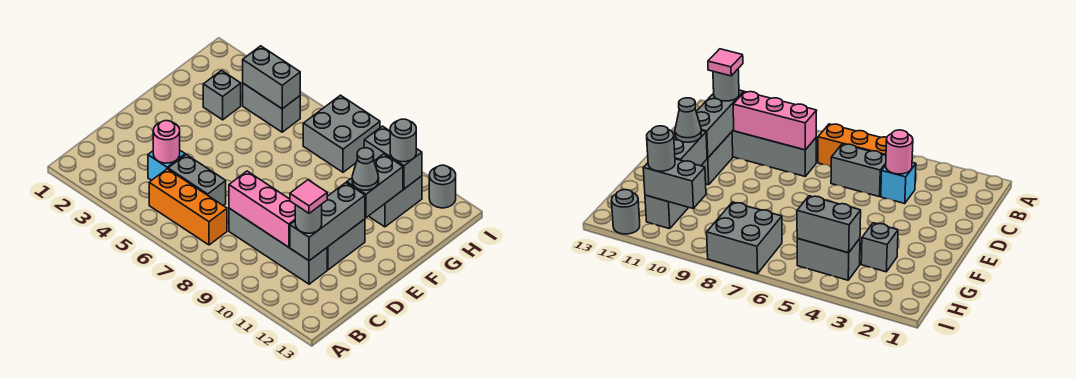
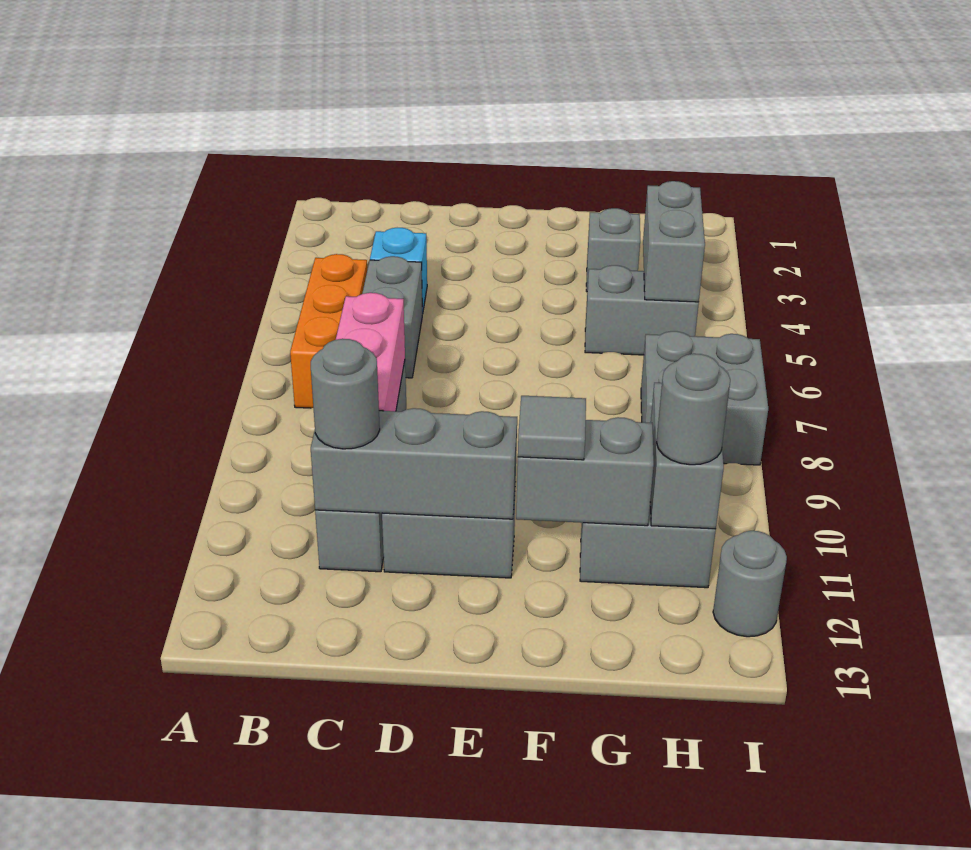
pink round brick C4 level 2 -> none
pink tile C11 level 4 -> none
grey cone F11 level 3 -> grey tile F11 level 3
grey brick H4:H5 level 1 -> grey brick G5:H5 level 1

